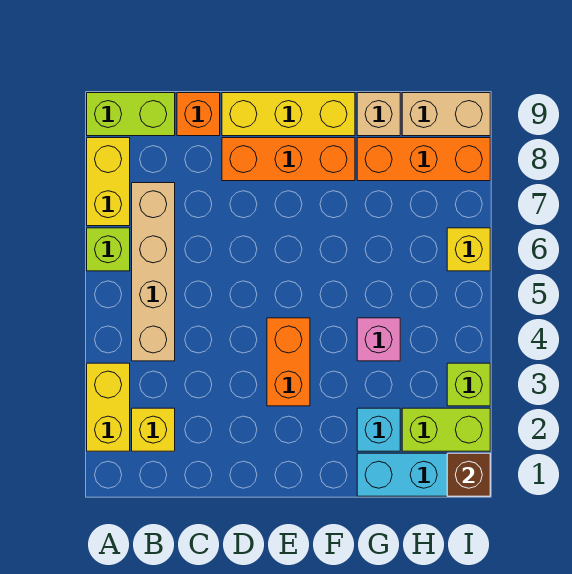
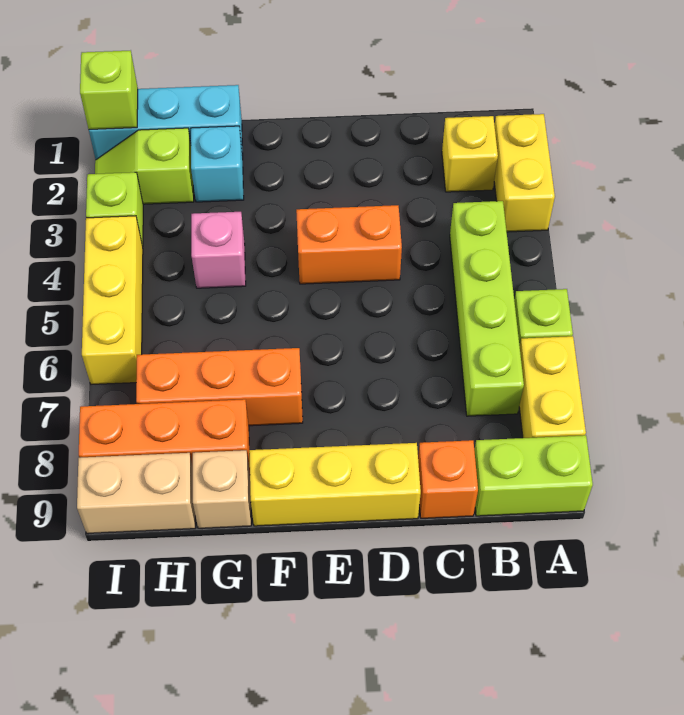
tan brick B4:B7 level 1 -> lime brick B4:B7 level 1
orange brick D8:F8 level 1 -> orange brick F7:H7 level 1
orange brick E3:E4 level 1 -> orange brick D4:E4 level 1
lime brick H2:I2 level 1 -> lime slope H2:I2 level 1 top H
brown brick I1 level 2 -> lime brick I1 level 2
yellow brick I6 level 1 -> yellow brick I4:I6 level 1

